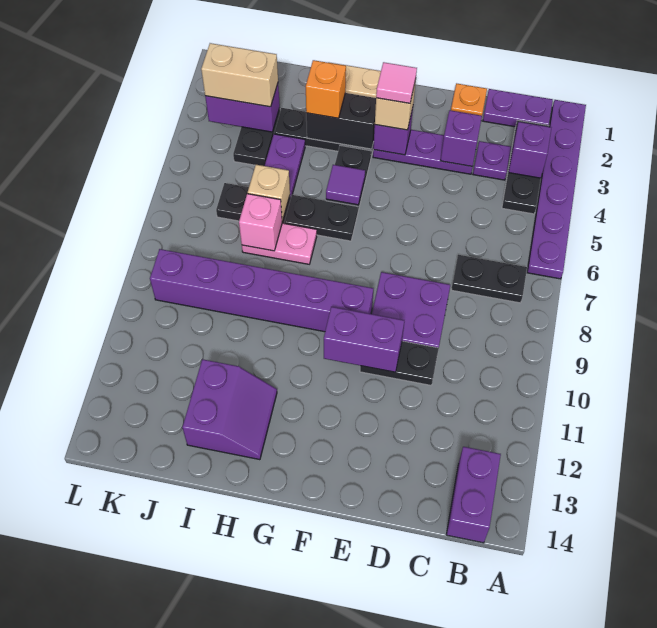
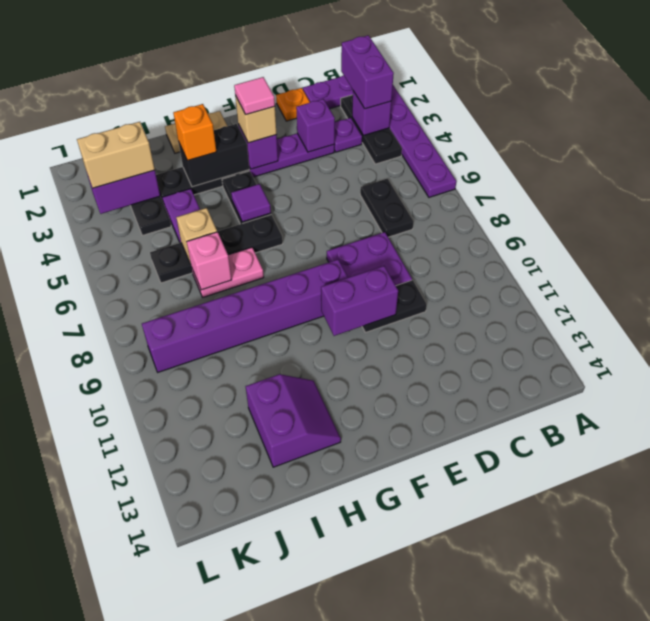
black plate B7:C7 level 1 -> black plate C6:C7 level 1
purple brick B13:B14 level 1 -> purple brick B2:B3 level 3

